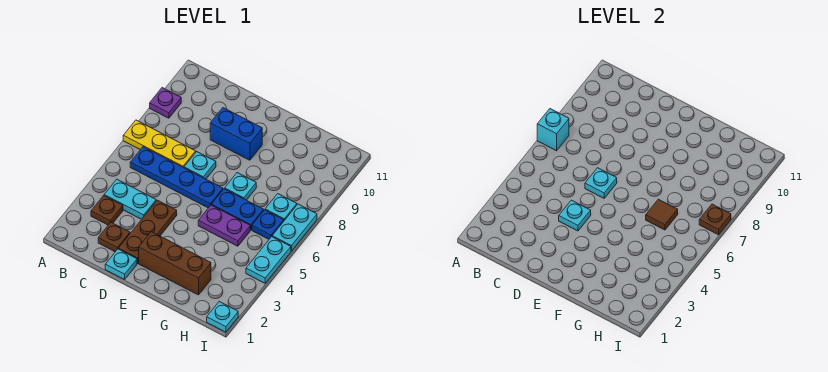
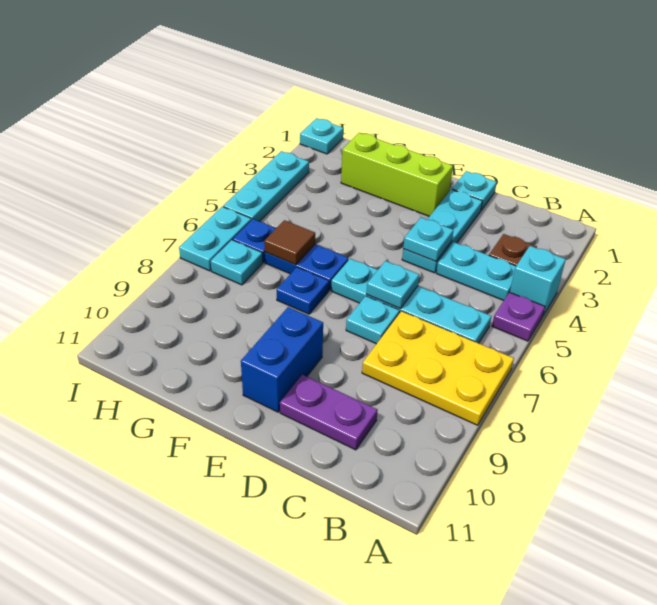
yellow plate A7:C7 level 1 -> yellow plate A7:C8 level 1
cyan brick A7 level 2 -> cyan brick A4 level 1
purple plate A9 level 1 -> purple plate A5 level 1
blue plate B6:E6 level 1 -> cyan plate B6:E6 level 1
brown plate C2 level 1 -> none
brown plate D2:D4 level 1 -> cyan plate D2:D4 level 1
blue brick D9:E9 level 1 -> blue brick E9:E10 level 1
brown brick E2:G2 level 1 -> lime brick E2:G2 level 1
purple plate F5:G5 level 1 -> purple plate C10:D10 level 1
cyan plate F7 level 1 -> blue plate F7 level 1
cyan plate I4:I5 level 1 -> cyan plate I3:I5 level 1
brown plate I7 level 2 -> none

